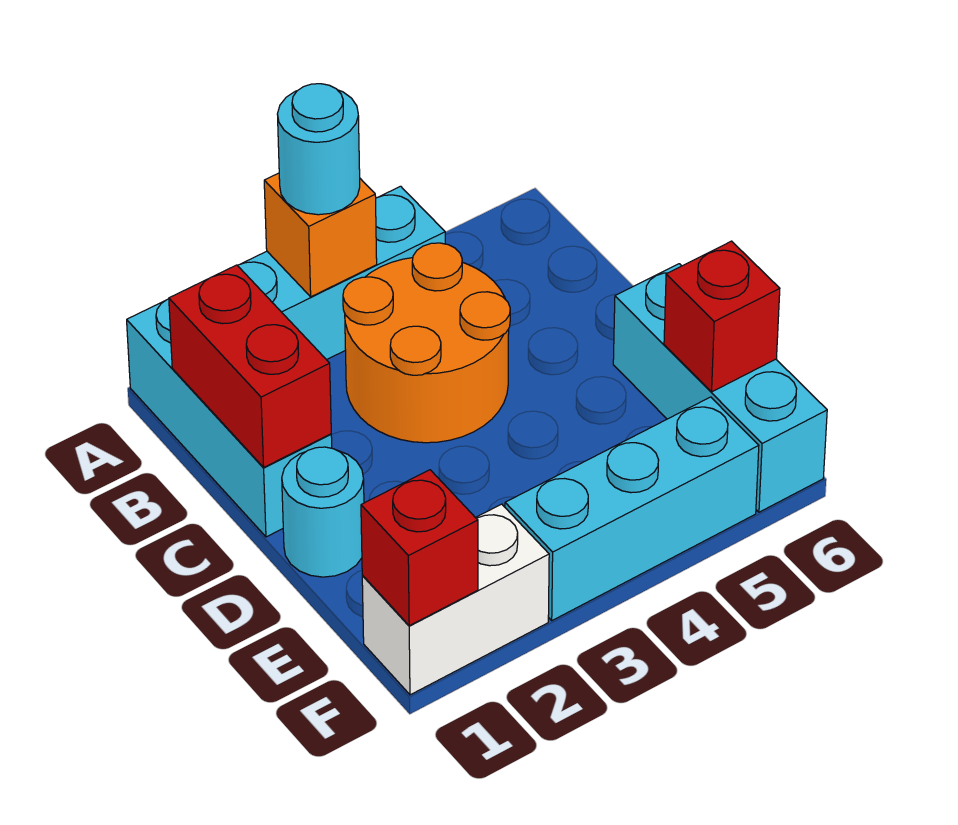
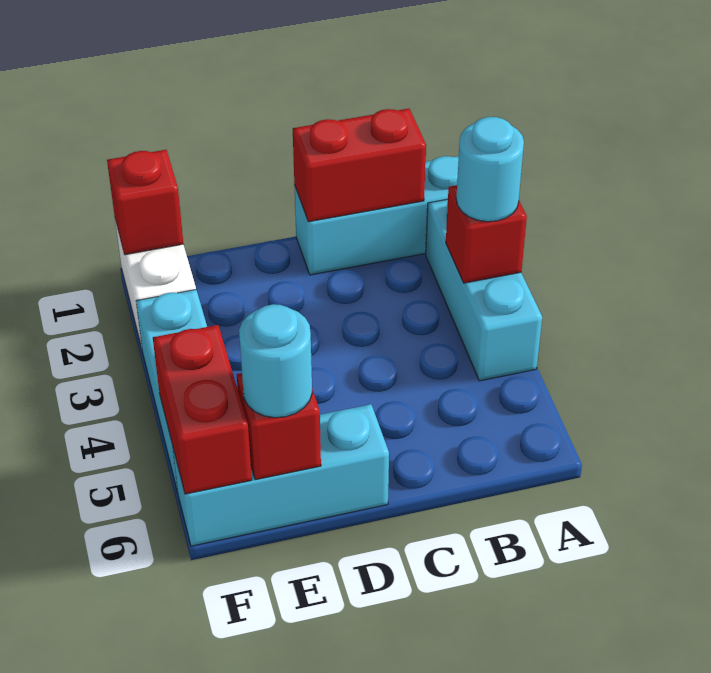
orange brick A3 level 2 -> red brick A3 level 2
orange round brick B3:C4 level 1 -> none
cyan round brick D1 level 1 -> cyan round brick E6 level 3
none -> red brick F5:F6 level 2

